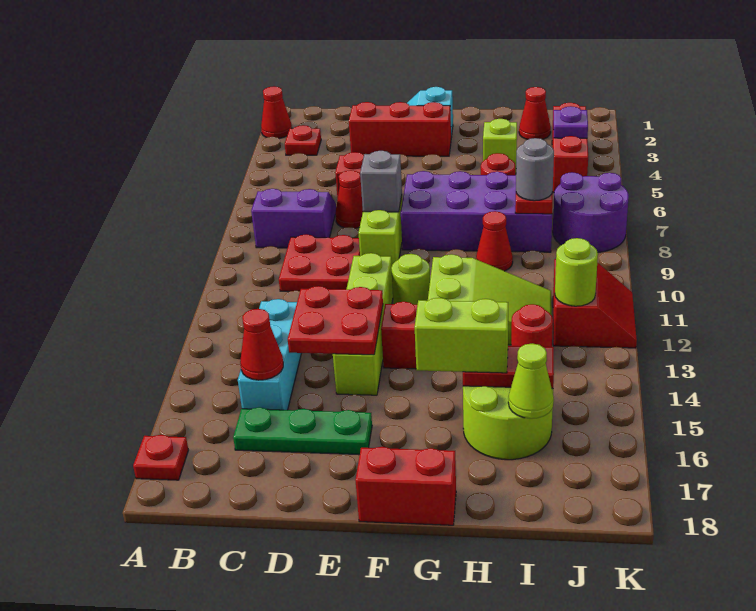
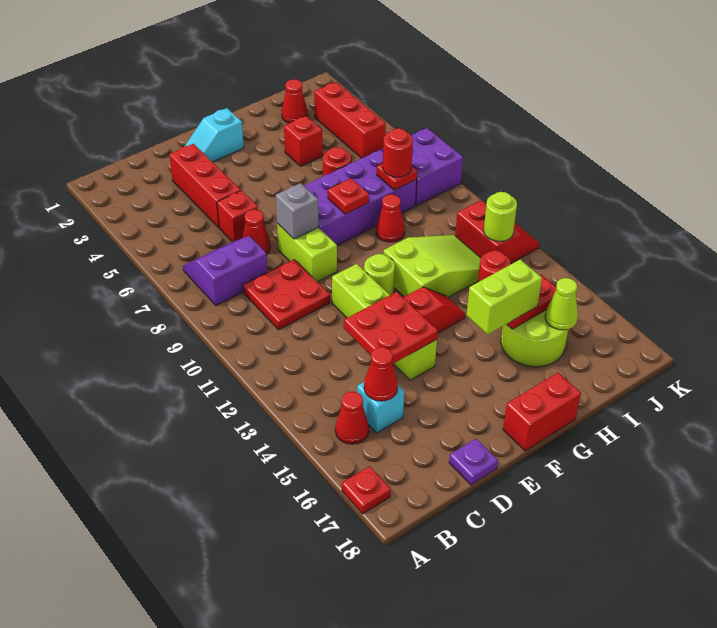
red cone A2 level 1 -> red cone B15 level 1
red plate B3 level 1 -> red plate G8 level 2
cyan brick C13:C15 level 1 -> cyan brick C15 level 1
green plate C16:E16 level 1 -> none
red brick D3:F3 level 1 -> red brick D3:D5 level 1
lime brick H4 level 1 -> red brick H4 level 1
grey round brick I8 level 3 -> red round brick I8 level 3
purple plate J4 level 2 -> purple plate D18 level 1
purple round brick J7:K8 level 1 -> purple brick J7:K8 level 1

